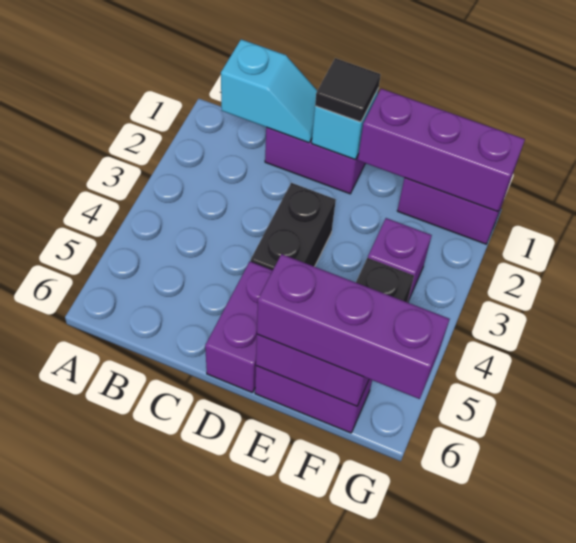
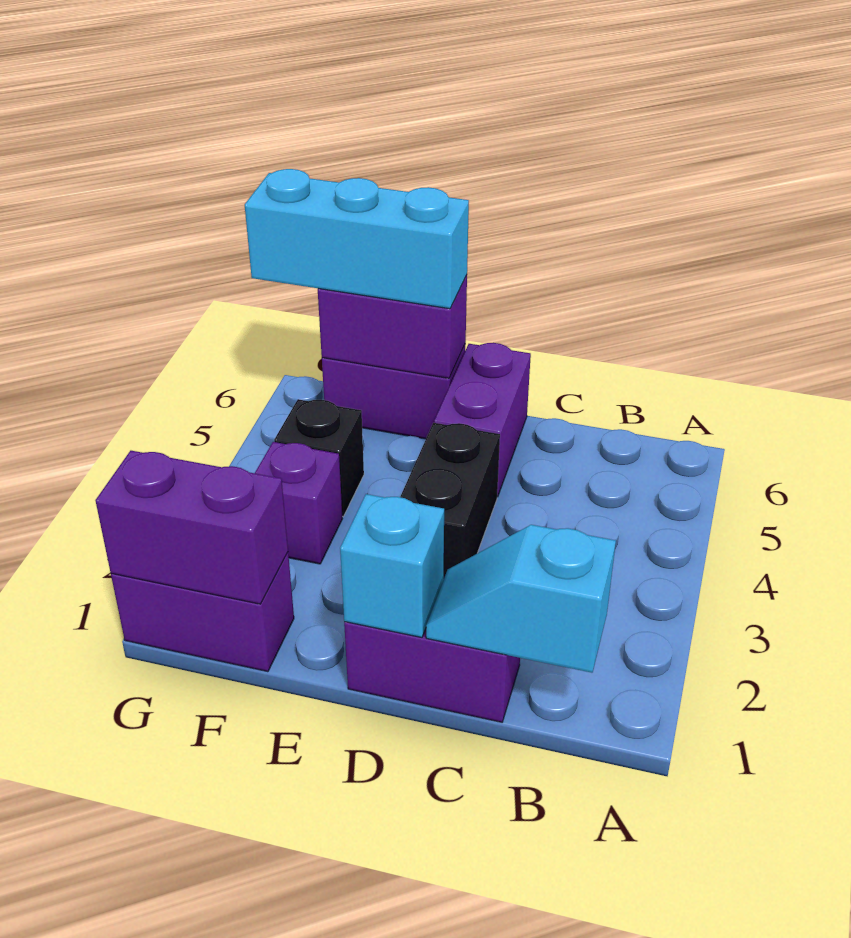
black tile D1 level 3 -> none
purple brick E1:G1 level 2 -> purple brick F1:G1 level 2
purple brick E6:G6 level 3 -> cyan brick E6:G6 level 3

